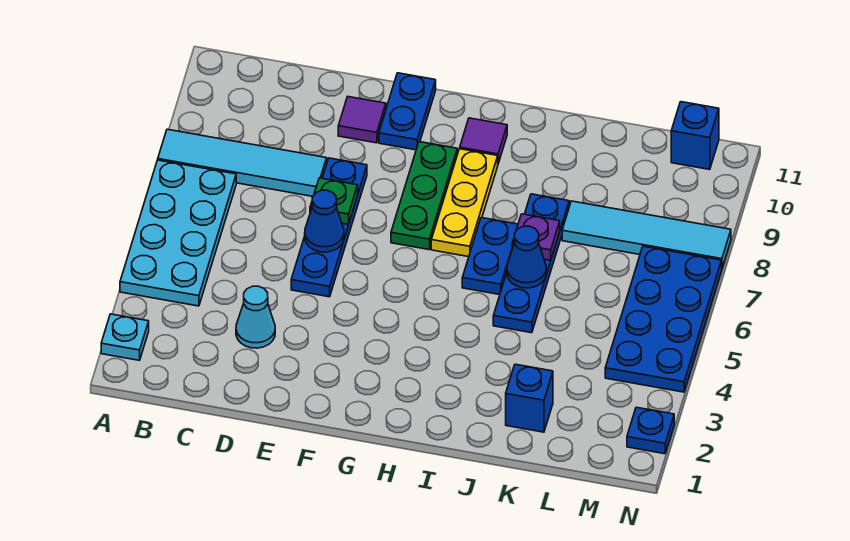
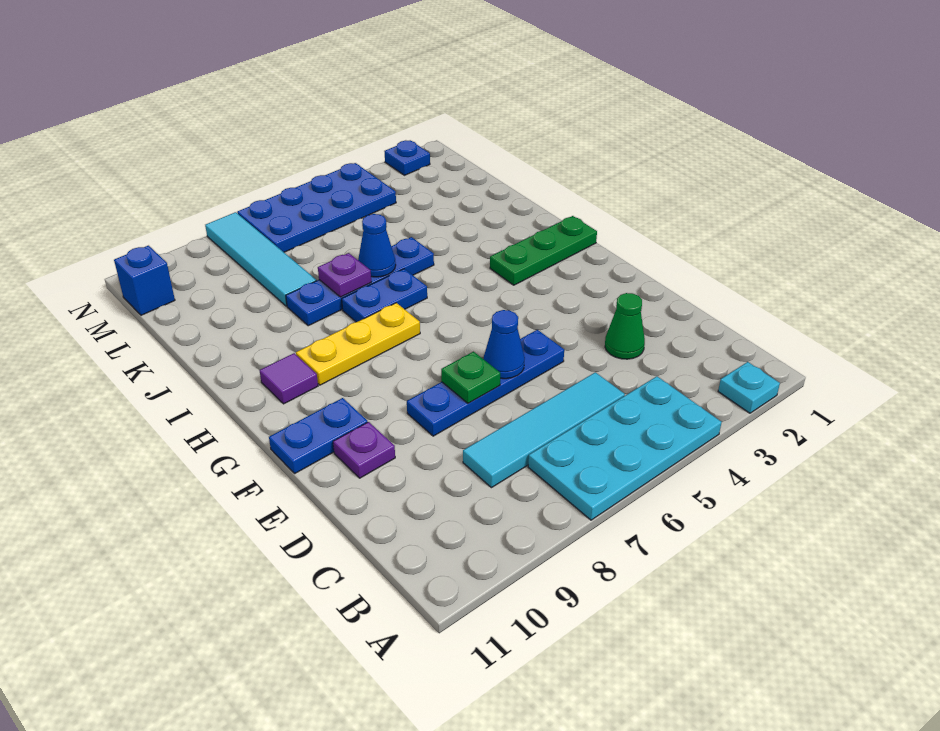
cyan tile A8:D8 level 1 -> cyan tile C5:C8 level 1
cyan cone D3 level 1 -> green cone D3 level 1
purple tile E10 level 1 -> purple plate E10 level 1
green plate G7:G9 level 1 -> green plate H1:H3 level 1
blue brick K2 level 1 -> none

